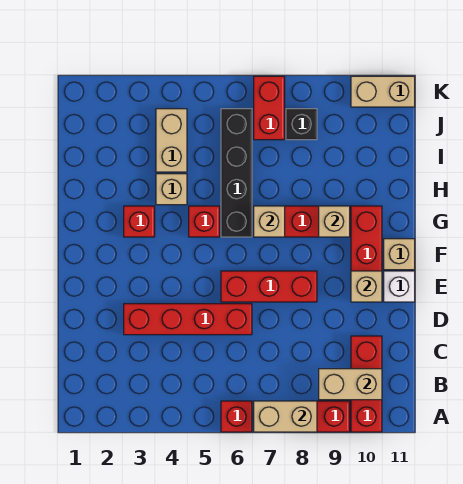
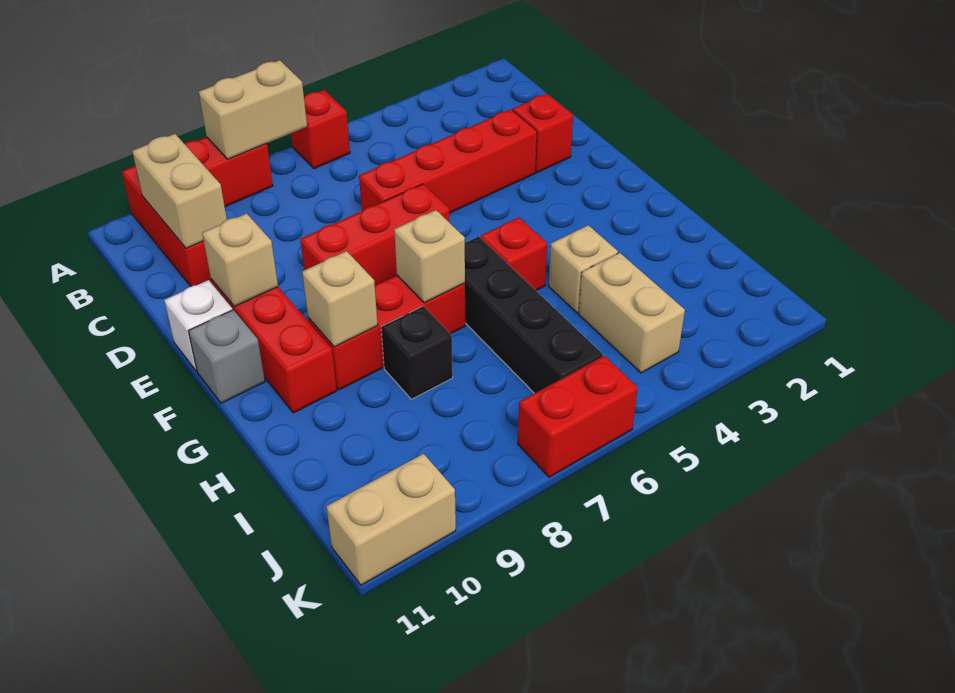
tan brick B9:B10 level 2 -> tan brick B10:C10 level 2
tan brick F11 level 1 -> grey brick F11 level 1
red brick G3 level 1 -> red brick D2 level 1
red brick J7:K7 level 1 -> red brick K6:K7 level 1
black brick J8 level 1 -> black brick H8 level 1

